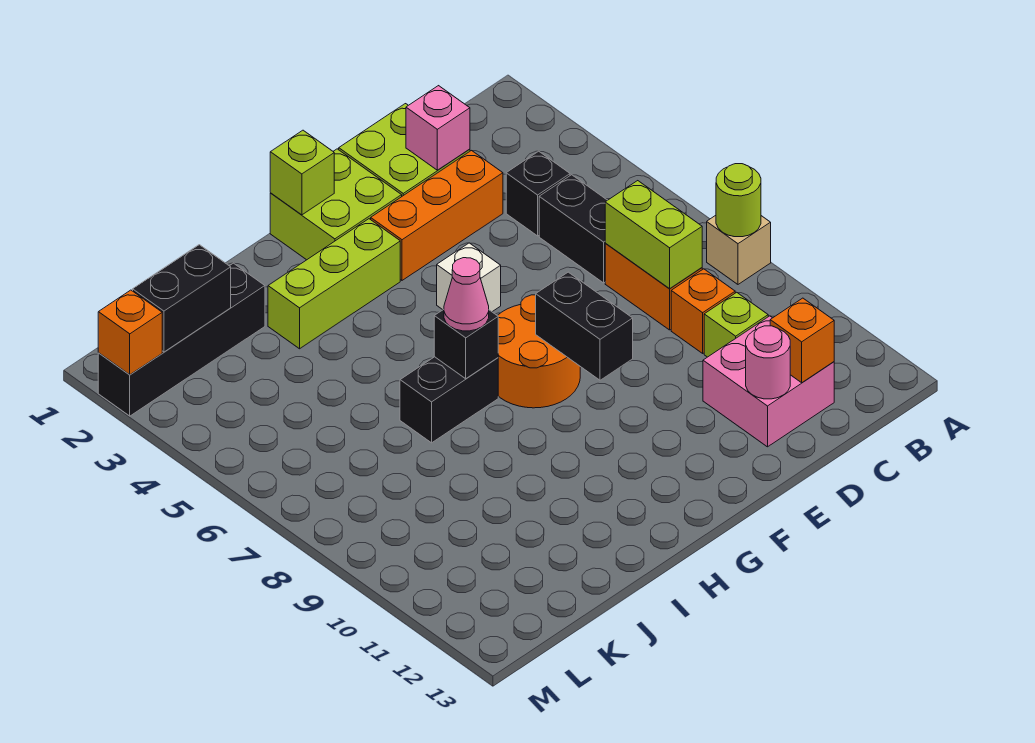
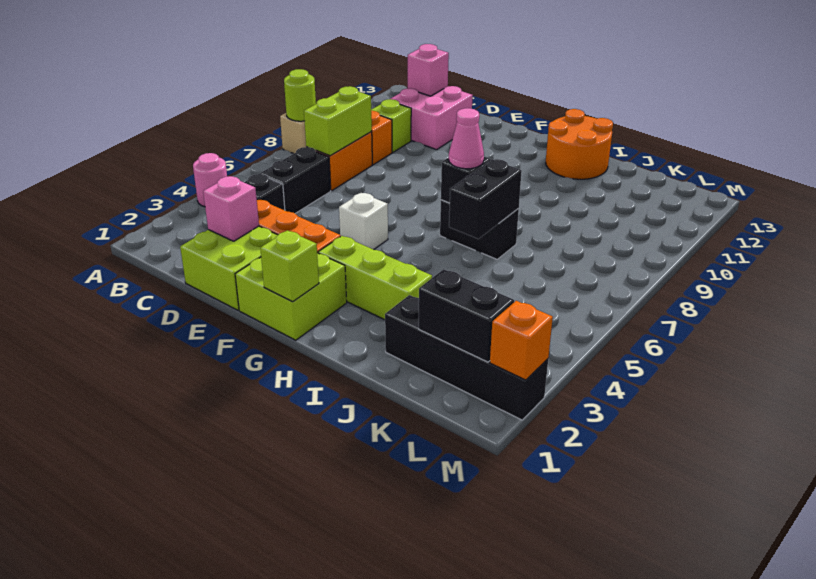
orange brick C12 level 2 -> pink brick C12 level 2
pink round brick D12 level 2 -> pink round brick A4 level 1
orange round brick F7:G8 level 1 -> orange round brick H12:I13 level 1
black brick F8:F9 level 2 -> black brick I6:I7 level 2

